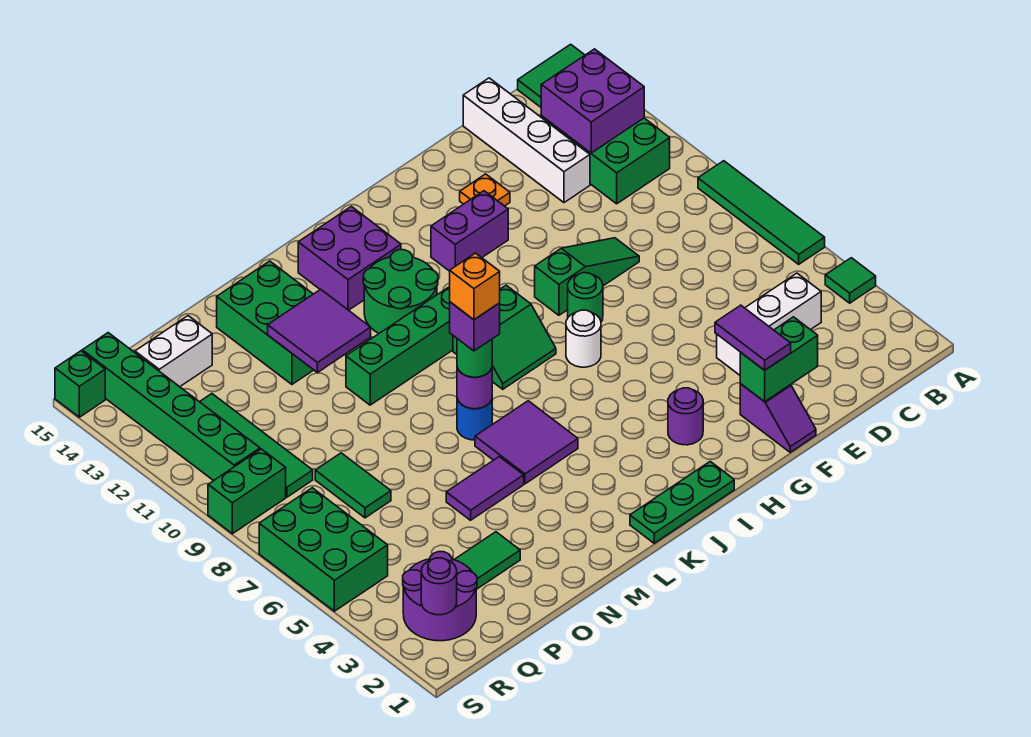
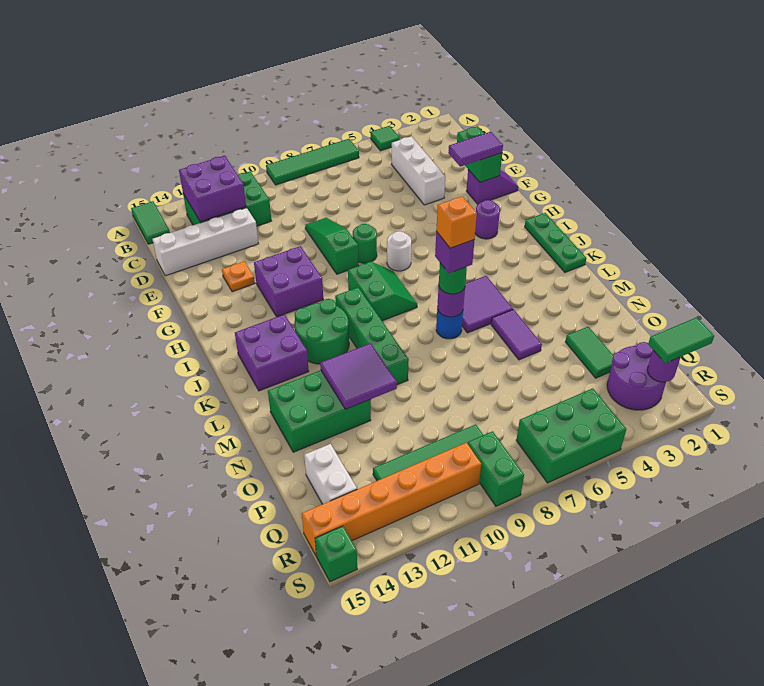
purple brick G12:H12 level 1 -> purple brick G11:H12 level 1
green tile P7:P8 level 1 -> green tile R1:R2 level 3
green brick R10:R15 level 1 -> orange brick R10:R15 level 1

